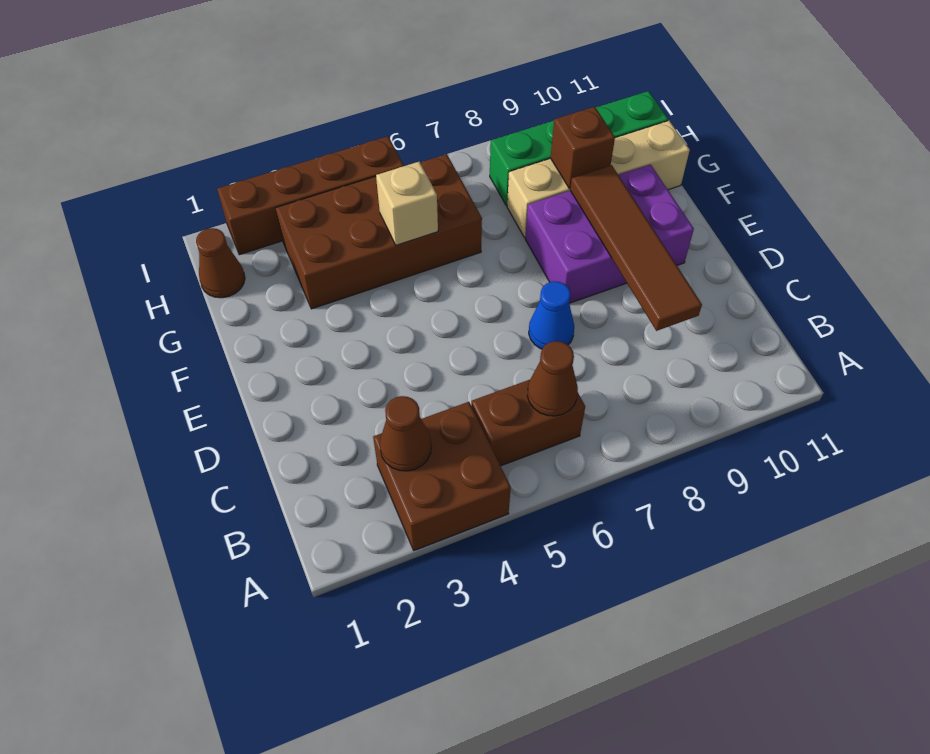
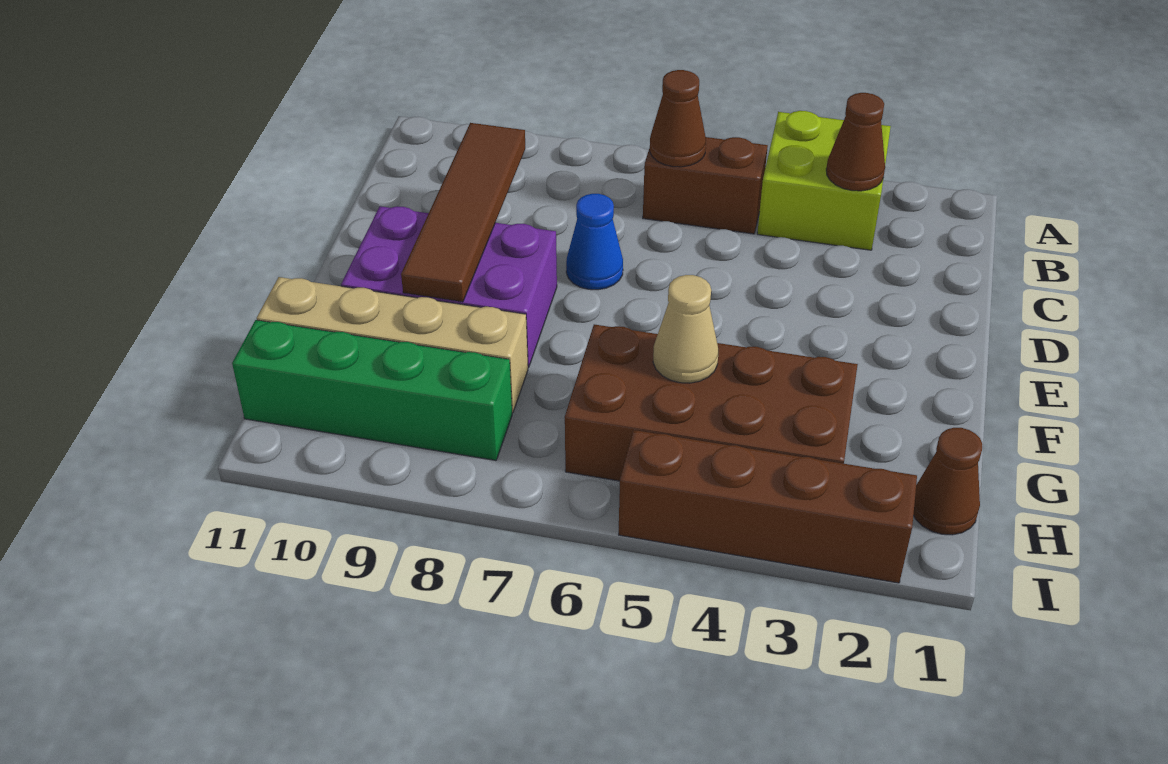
brown brick A3:B4 level 1 -> lime brick A3:B4 level 1
tan brick G5 level 2 -> tan cone G5 level 2
brown brick G9 level 2 -> none

